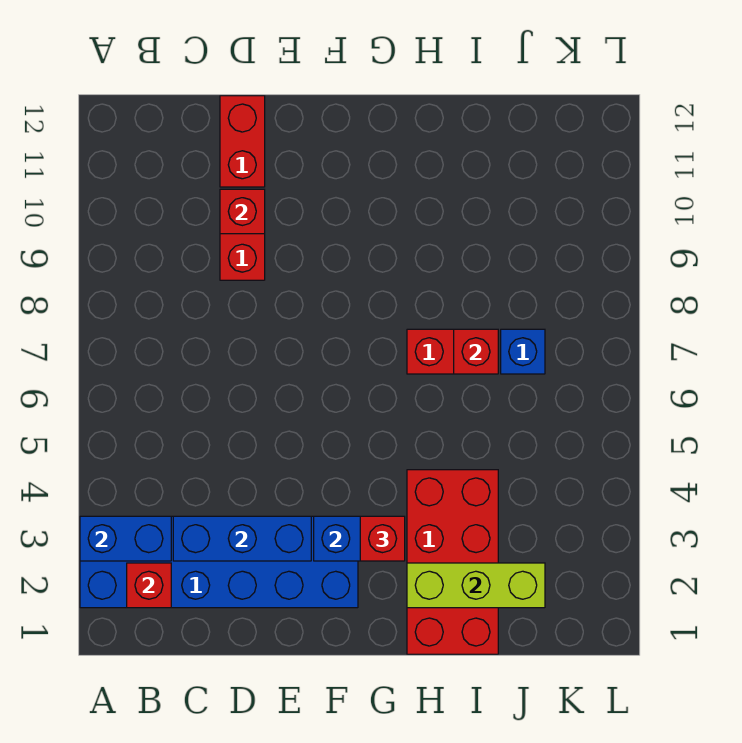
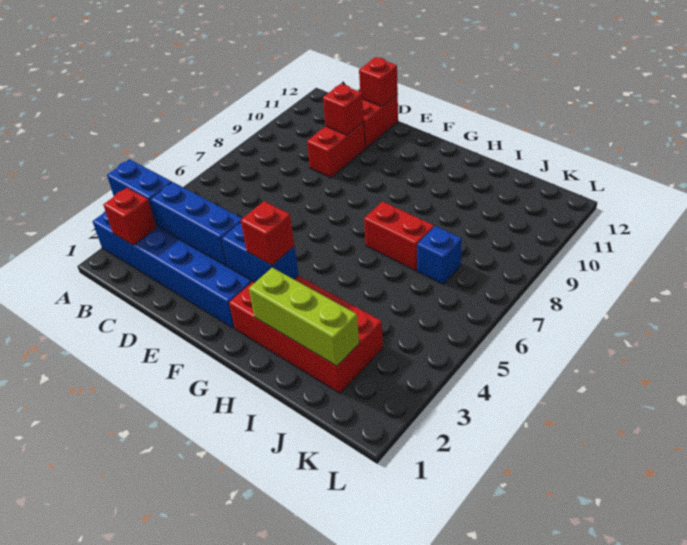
red brick H1:I4 level 1 -> red brick G2:J3 level 1
red brick I7 level 2 -> red brick D12 level 2

